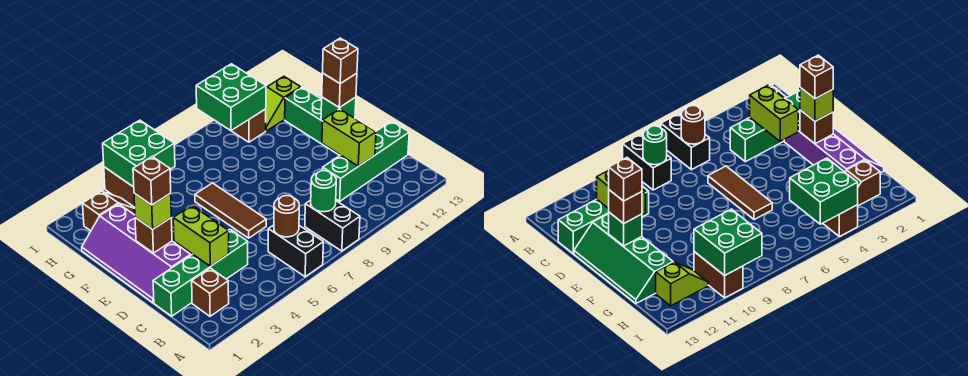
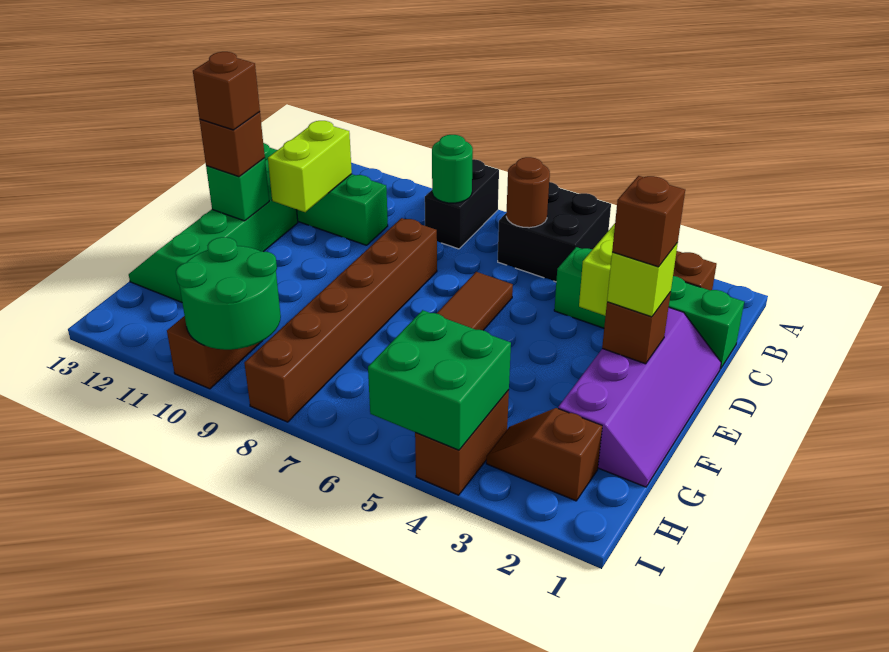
black brick A6:B6 level 1 -> black brick A5:B6 level 1
none -> brown brick D8:I8 level 1
green brick H9:I10 level 2 -> green round brick H9:I10 level 2
lime slope H11:H12 level 1 top 12 -> none

